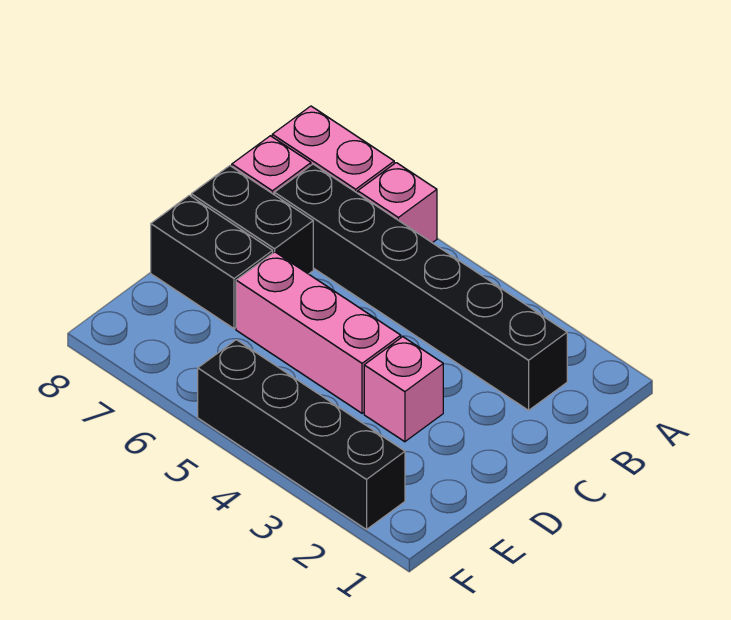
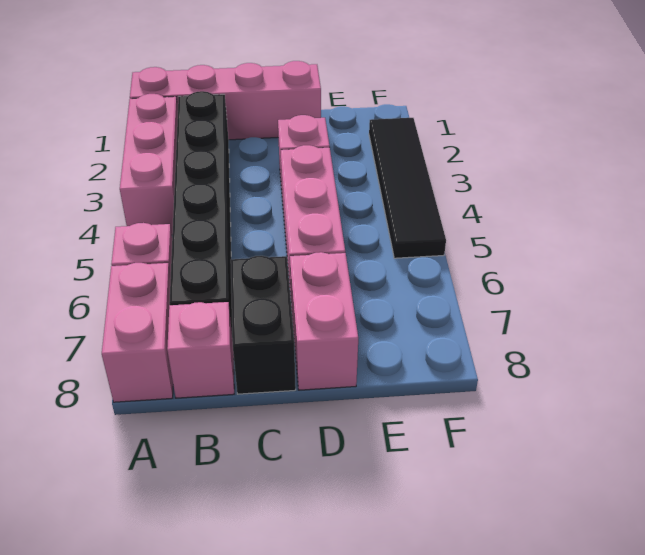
none -> pink brick A1:D1 level 1
none -> pink brick A2:A4 level 1
black brick D7:D8 level 1 -> pink brick D7:D8 level 1
black brick F2:F5 level 1 -> black tile F2:F5 level 1

